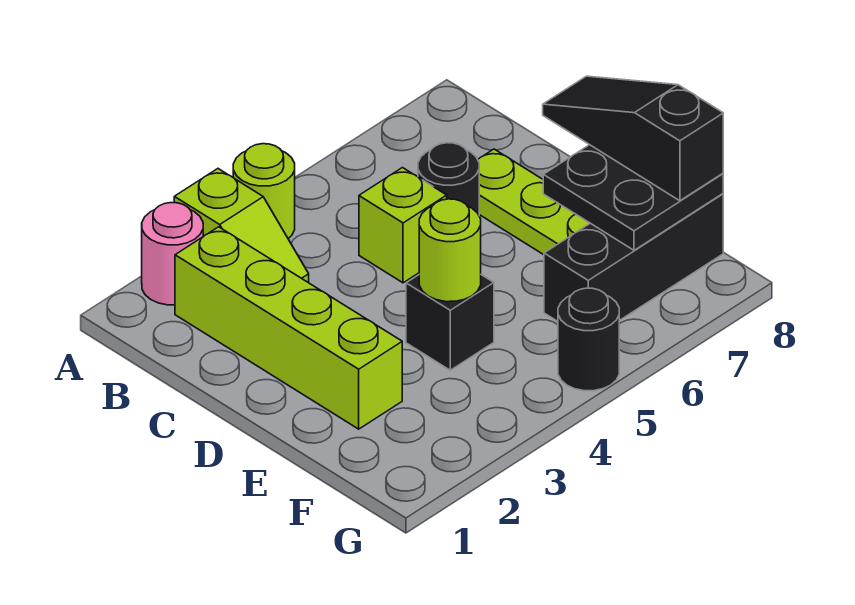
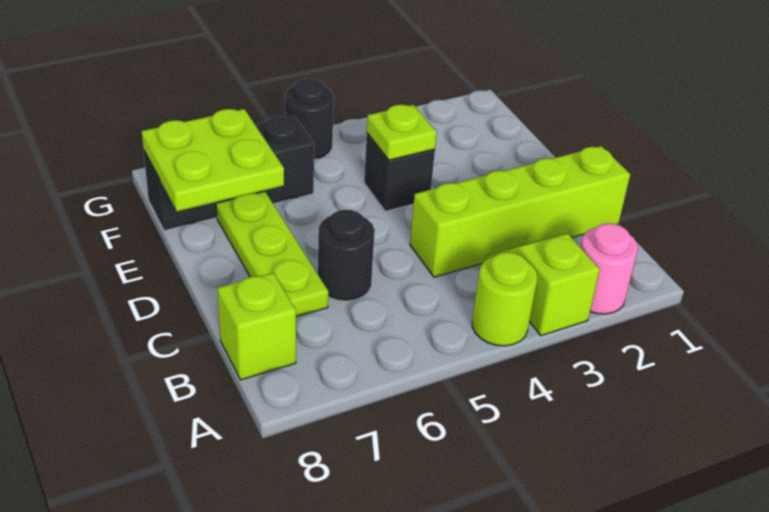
lime brick B2:E2 level 1 -> lime brick C1:C4 level 1
lime brick C5 level 1 -> lime brick B8 level 1
black slope D8:F8 level 3 top F -> none
lime round brick E4 level 2 -> lime plate E4 level 2
black plate E7:F8 level 2 -> lime plate E7:F8 level 2

